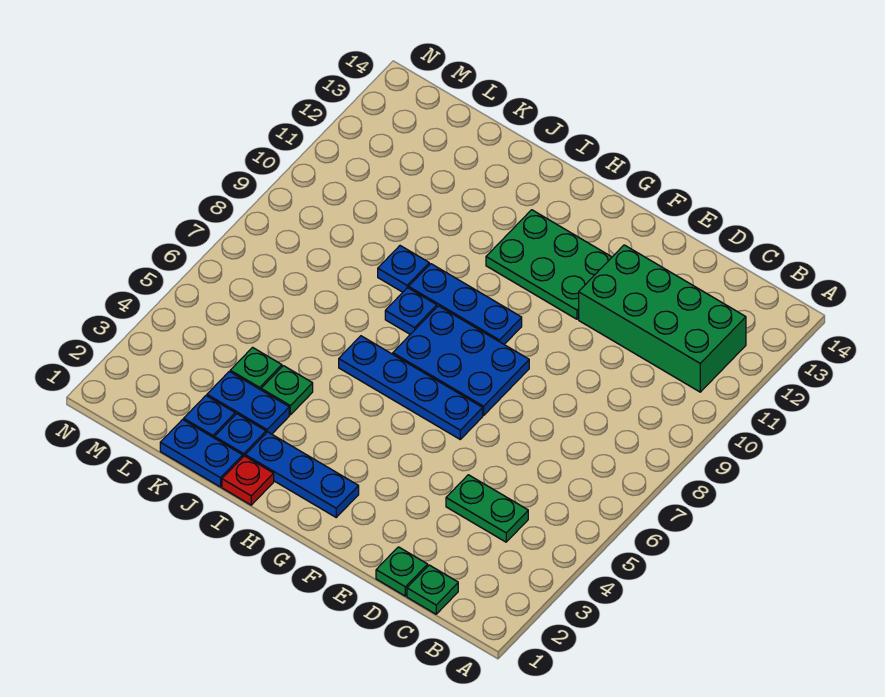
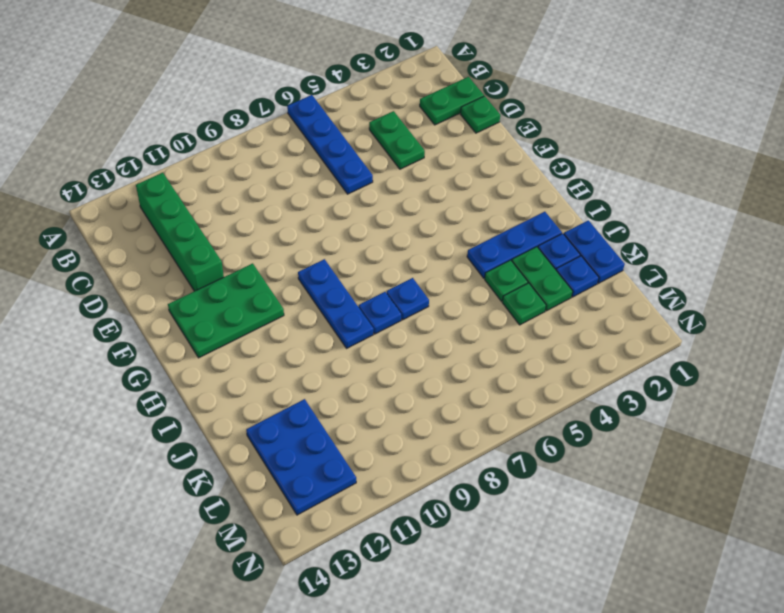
green brick B11:E12 level 1 -> green brick B12:E12 level 1
green plate C1 level 1 -> green plate C1:C2 level 1
blue plate F6:I6 level 1 -> blue plate A6:D6 level 1
blue plate F7:H8 level 1 -> blue plate K12:M13 level 1
green plate F11:H12 level 1 -> green plate F11:G13 level 1
blue plate G2:I2 level 1 -> blue plate I2:I4 level 1
red plate I1 level 1 -> none
blue plate J3:K3 level 1 -> green plate J3:K3 level 1
blue plate J9 level 1 -> blue plate I7 level 1

